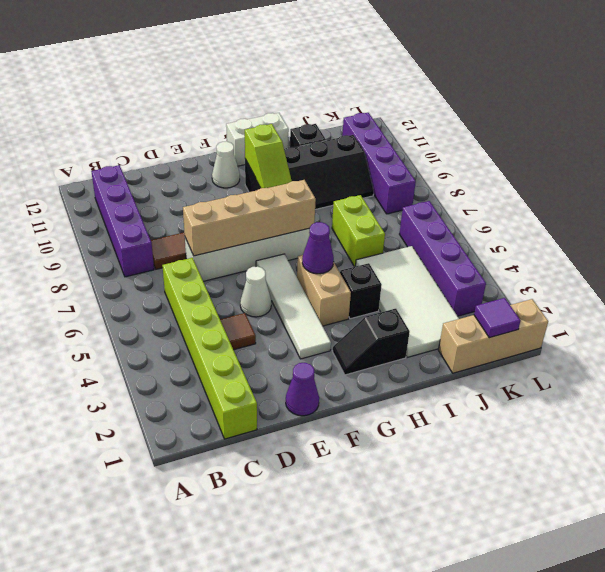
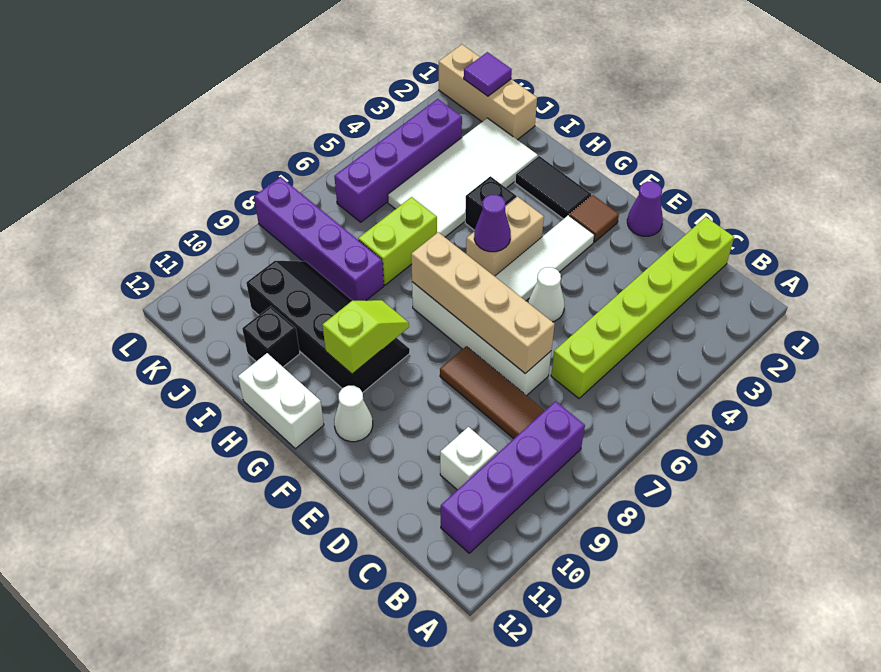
none -> white brick C10 level 1
brown tile D4 level 1 -> brown tile F2 level 1
black slope G2:H2 level 1 top H -> black tile G2:H2 level 1
purple brick K8:K11 level 1 -> purple brick I8:L8 level 1

